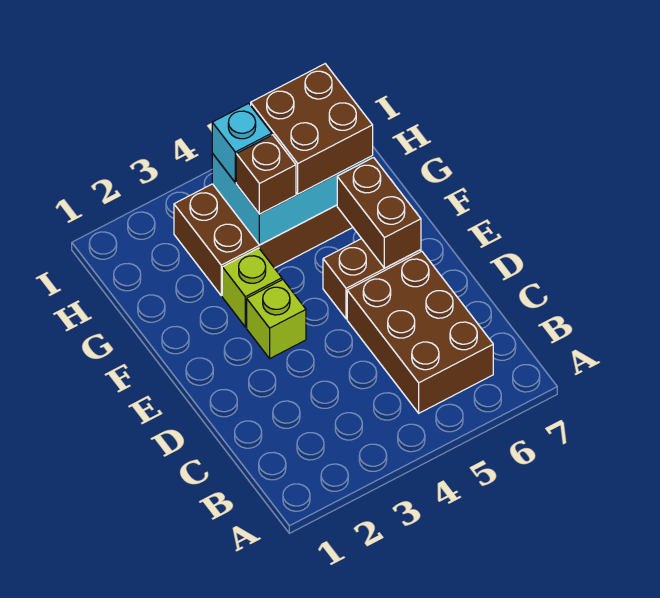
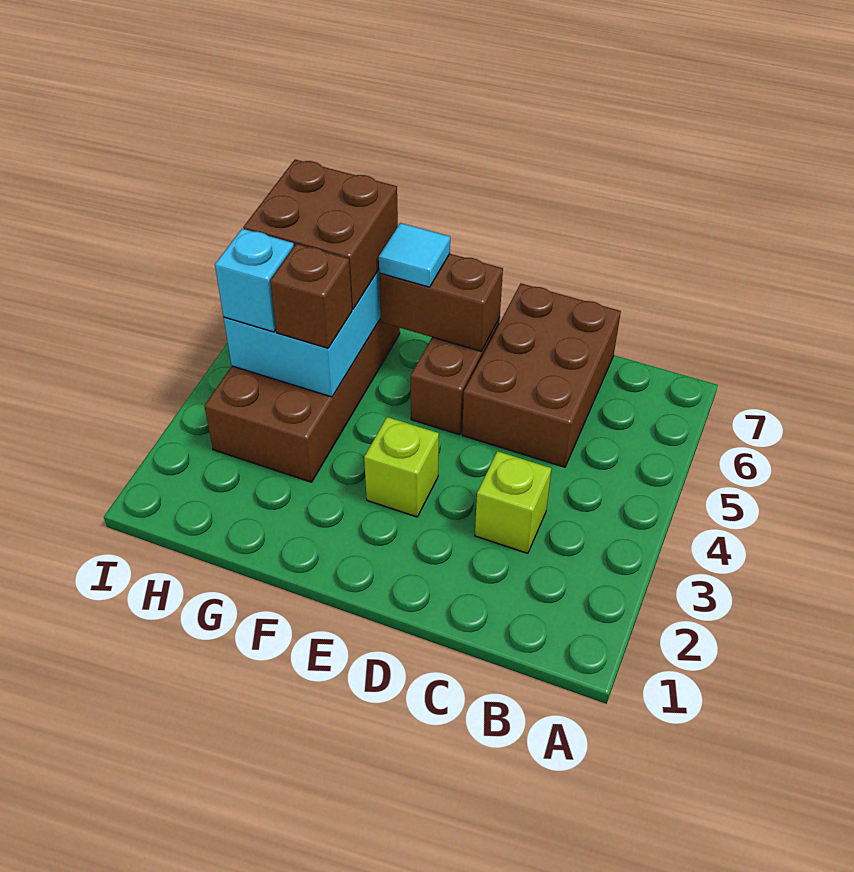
brown brick B5:D6 level 1 -> brown brick C5:D7 level 1
lime brick F3 level 1 -> lime brick C3 level 1
none -> cyan tile F6 level 3

